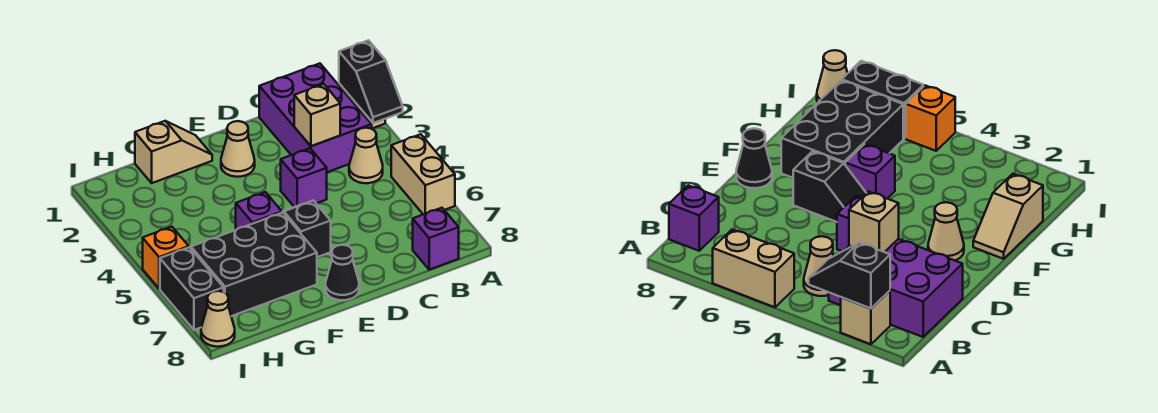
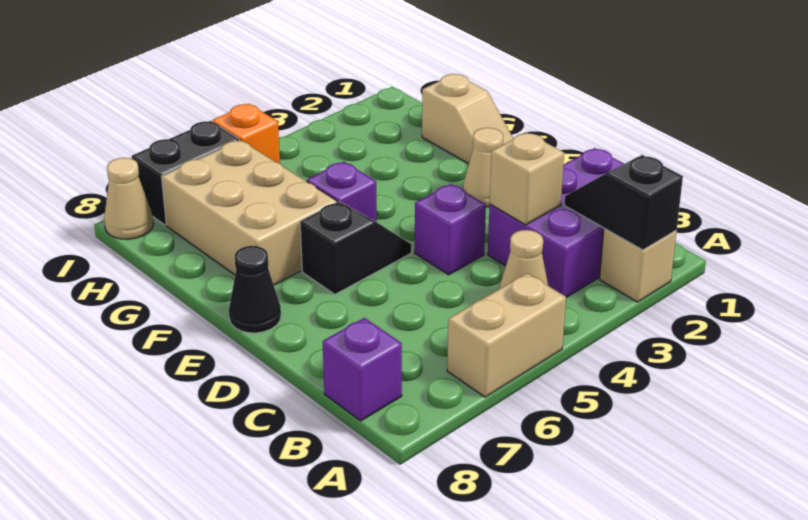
black slope A2:A3 level 2 top 2 -> black slope A2:B2 level 2 top A
black brick F6:H7 level 1 -> tan brick F6:H7 level 1

